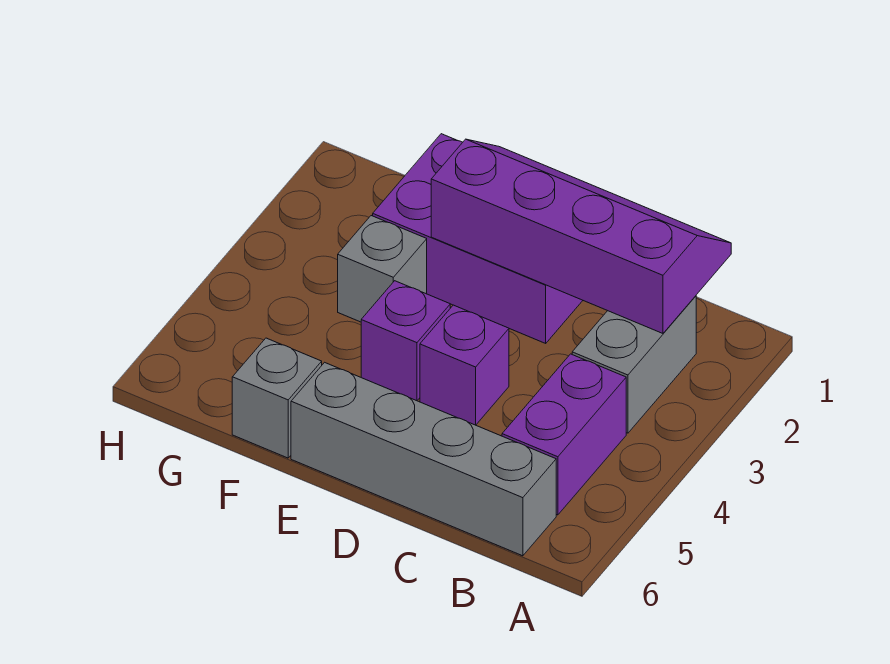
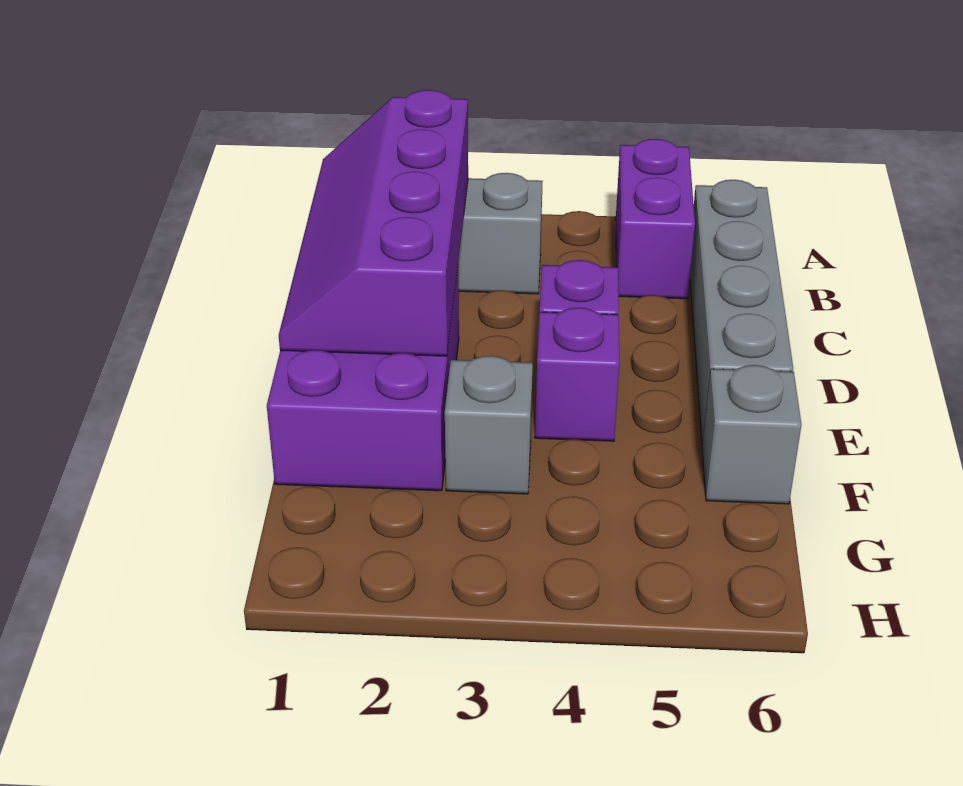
purple brick B4:B5 level 1 -> purple brick A5:B5 level 1

